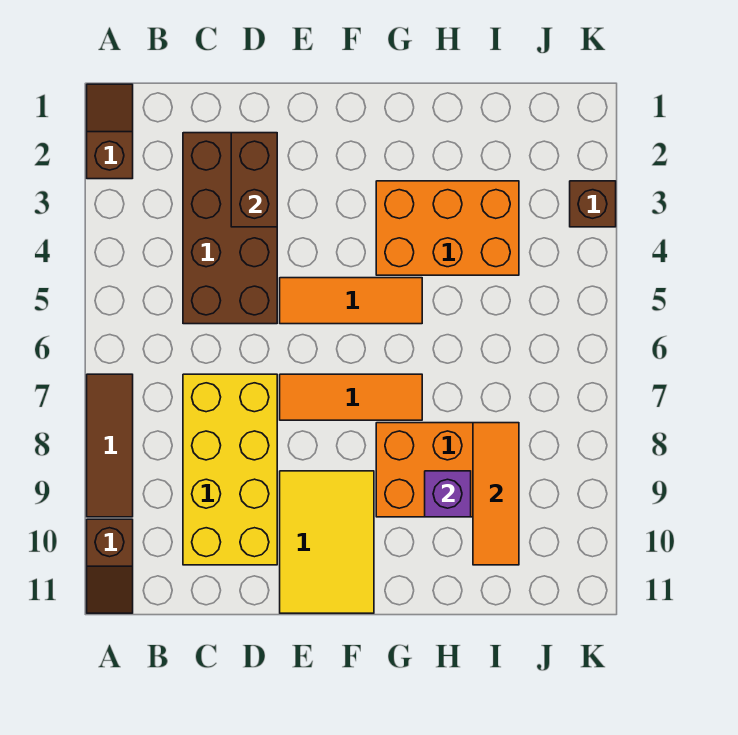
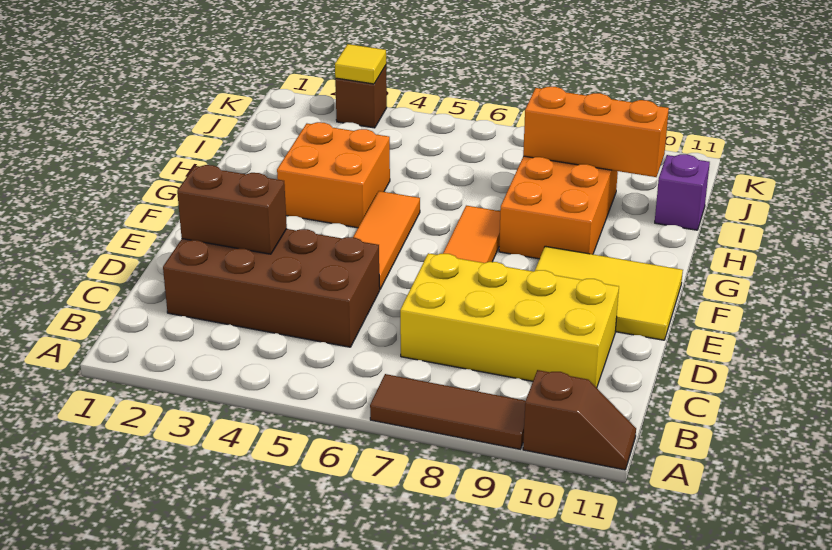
brown slope A1:A2 level 1 top 2 -> none
orange brick G3:I4 level 1 -> orange brick G3:H4 level 1
purple brick H9 level 2 -> purple brick I11 level 1
orange tile I8:I10 level 2 -> orange brick I8:I10 level 2
none -> yellow tile K3 level 2

